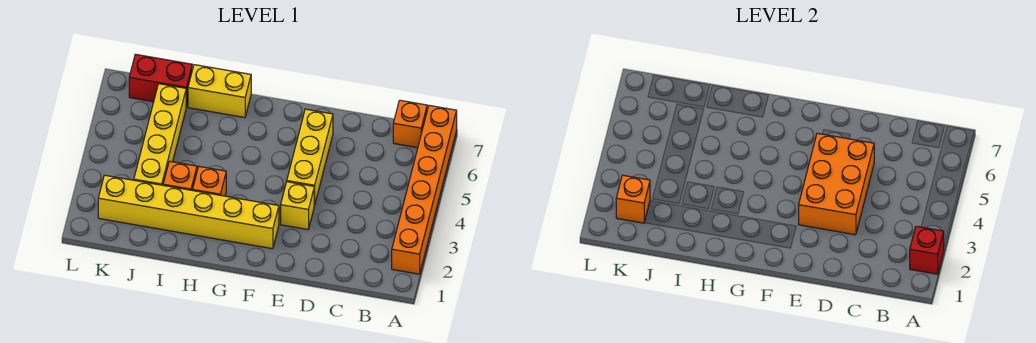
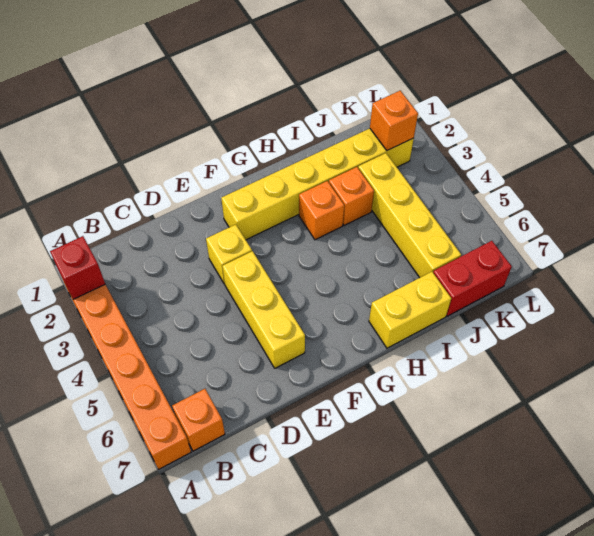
orange brick D3:E5 level 2 -> none

